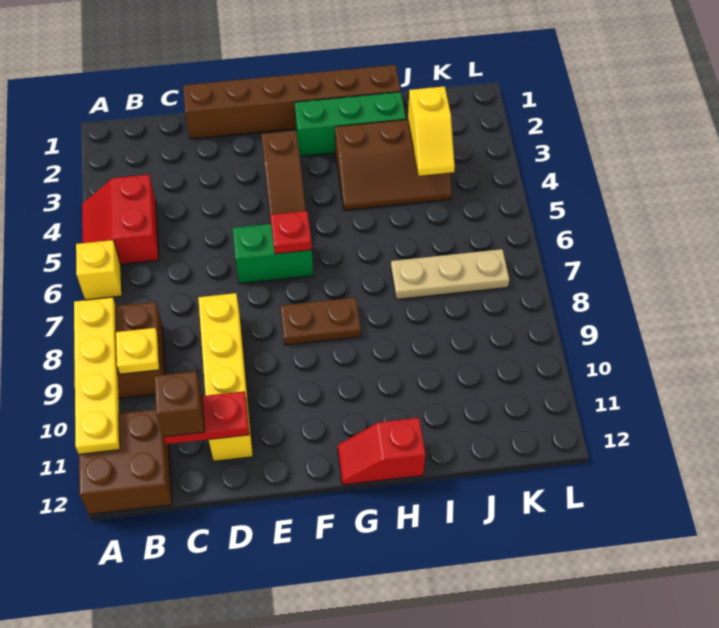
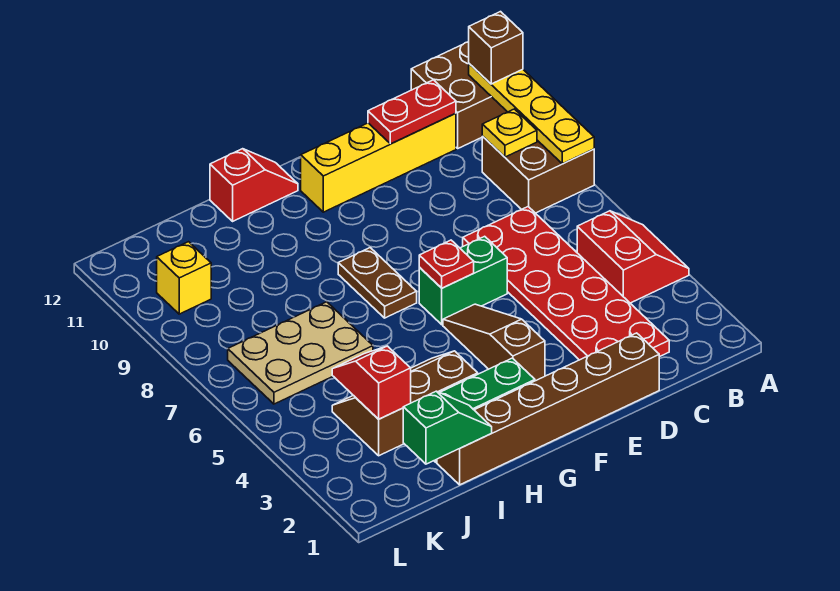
yellow brick A6 level 1 -> yellow brick K10 level 1
none -> red plate C2:D7 level 1
brown brick C11 level 3 -> brown brick A11 level 3
yellow brick D8:D11 level 1 -> yellow brick C11:F11 level 1
brown plate F8:G8 level 1 -> brown plate G7:G8 level 1
none -> green slope I1:J1 level 2 top J
tan plate I7:K7 level 1 -> tan plate I6:K7 level 1
yellow slope J3:J4 level 2 top 3 -> red slope J3:J4 level 2 top 3

